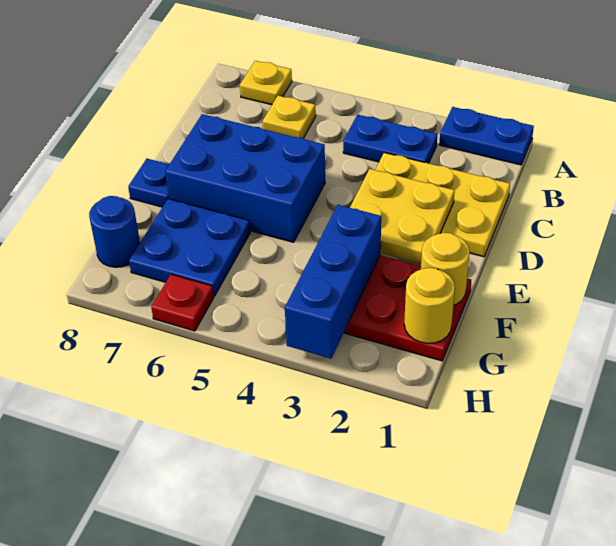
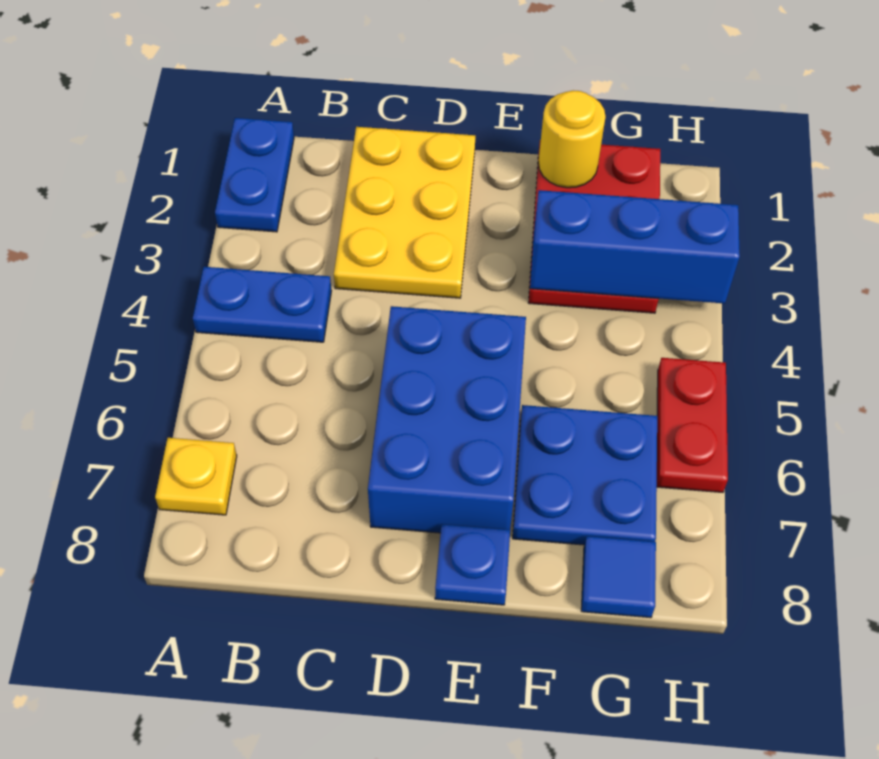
blue plate B3:B4 level 1 -> blue plate A4:B4 level 1
yellow plate B6 level 1 -> none
yellow plate D2:E3 level 2 -> none
yellow round brick G1 level 2 -> none
blue round brick G8 level 1 -> blue tile G8 level 1
red plate H6 level 1 -> red plate H5:H6 level 1

